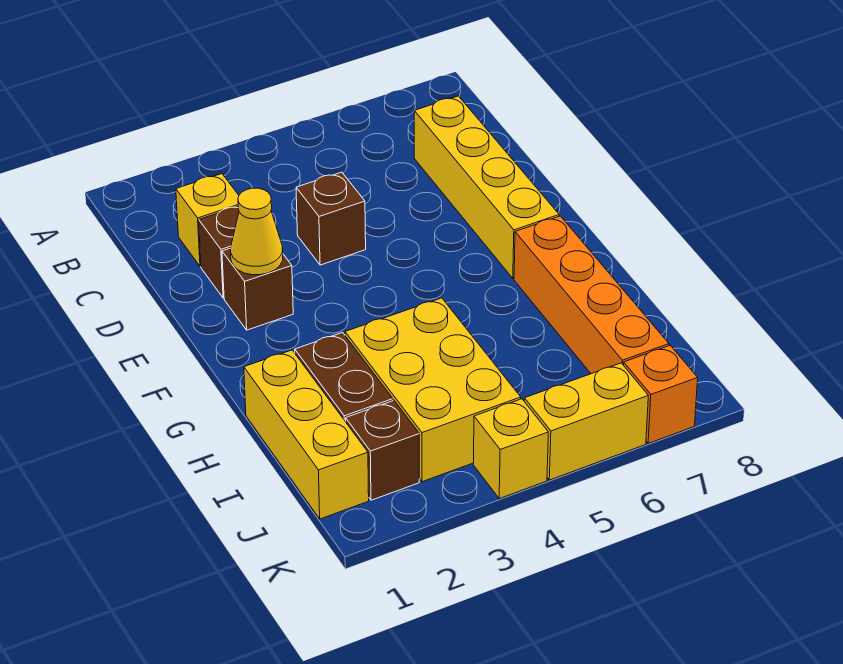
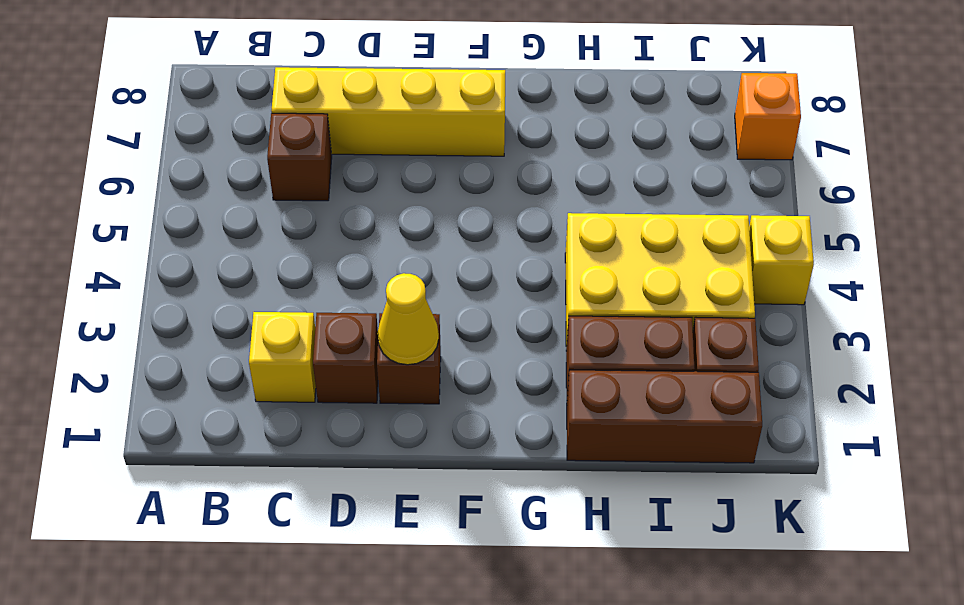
brown brick D4 level 1 -> brown brick C6 level 1
orange brick G7:J7 level 1 -> none
yellow brick H1:J1 level 1 -> brown brick H1:J1 level 1
yellow brick K5:K6 level 1 -> none

